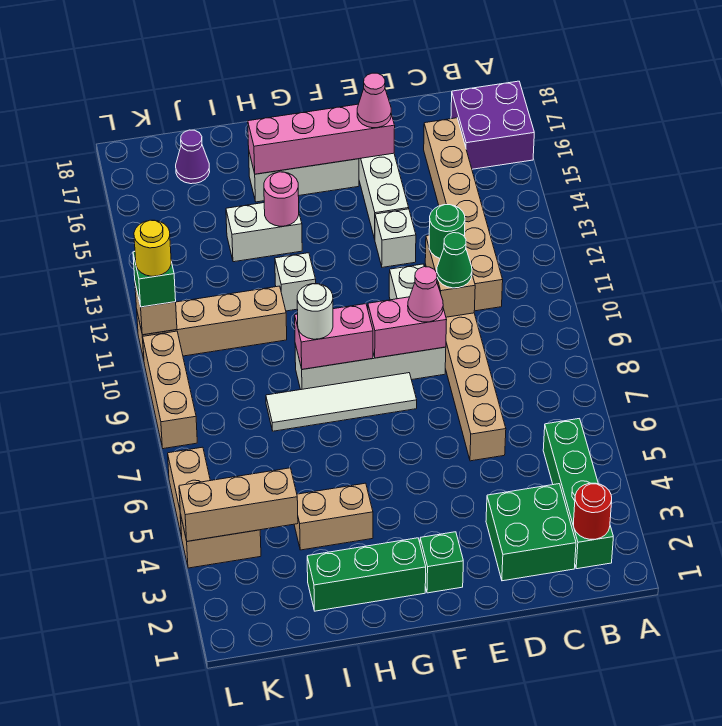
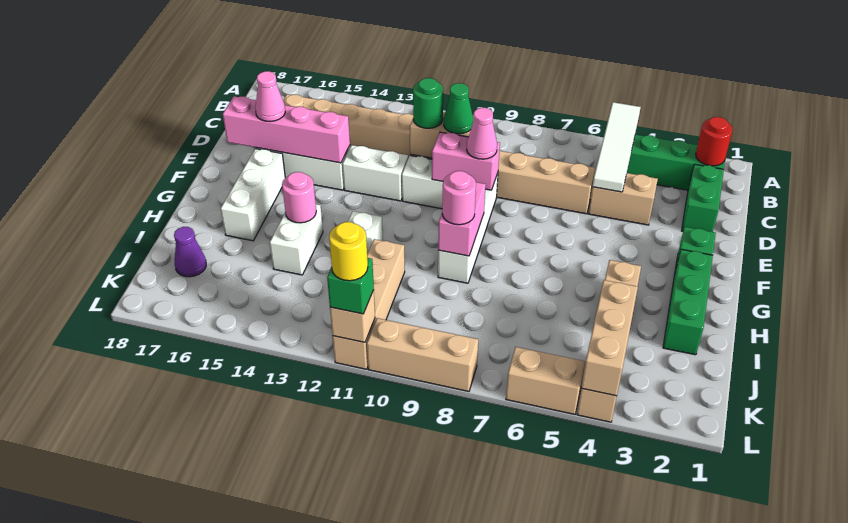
purple brick A16:B17 level 1 -> none
green brick C2:D3 level 1 -> green brick C2:D2 level 1
none -> tan brick D4:D5 level 1
pink brick E9:F9 level 2 -> pink brick E9:E10 level 2
white brick E13 level 1 -> white brick E12:E13 level 1
pink brick E16:H16 level 2 -> pink brick E14:E17 level 2
white tile F8:I8 level 1 -> white tile A5:D5 level 2
white round brick H9 level 3 -> pink round brick H9 level 3

